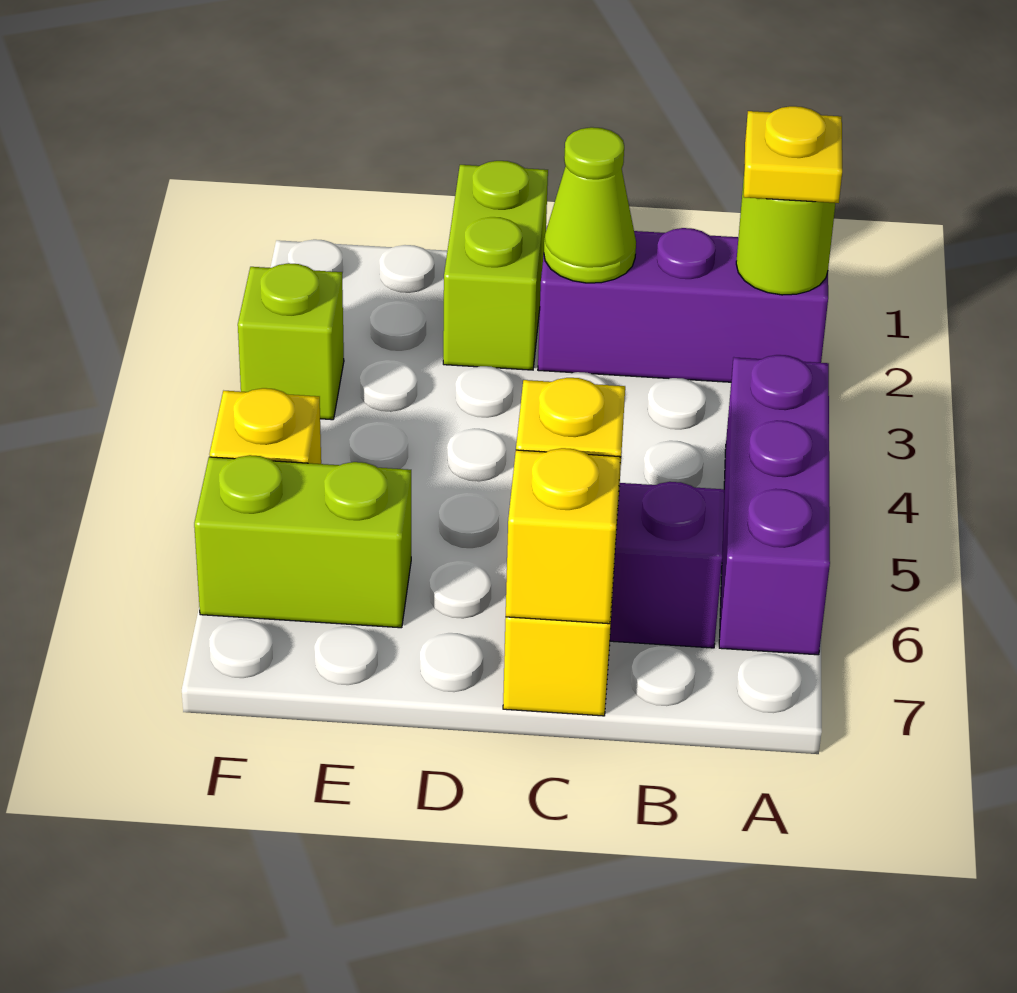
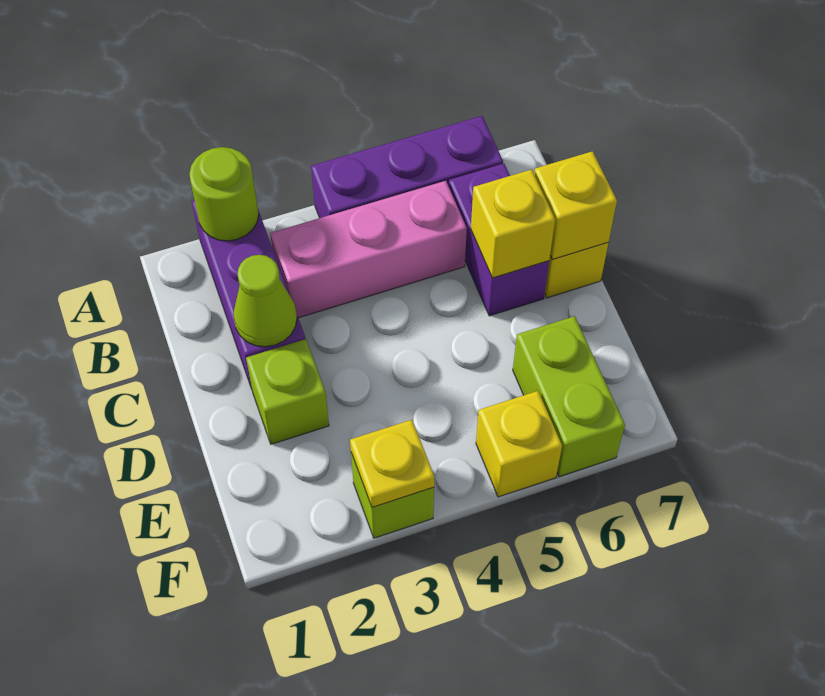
yellow plate A2 level 3 -> yellow plate F3 level 2
none -> pink brick B3:B5 level 1
lime brick D1:D2 level 1 -> lime brick D2 level 1

